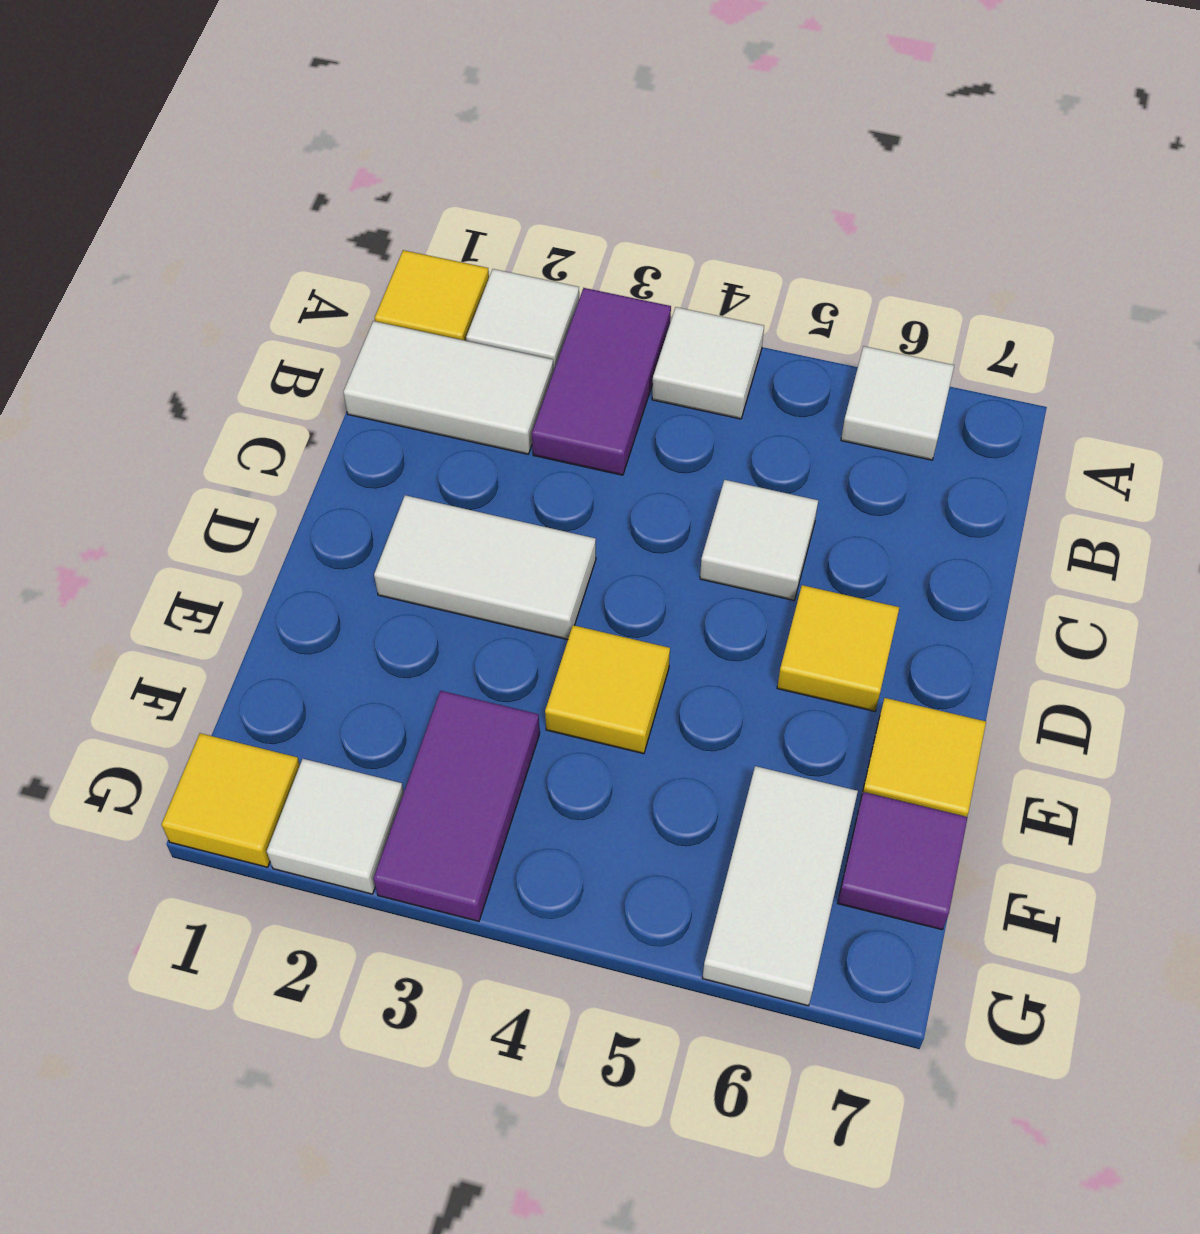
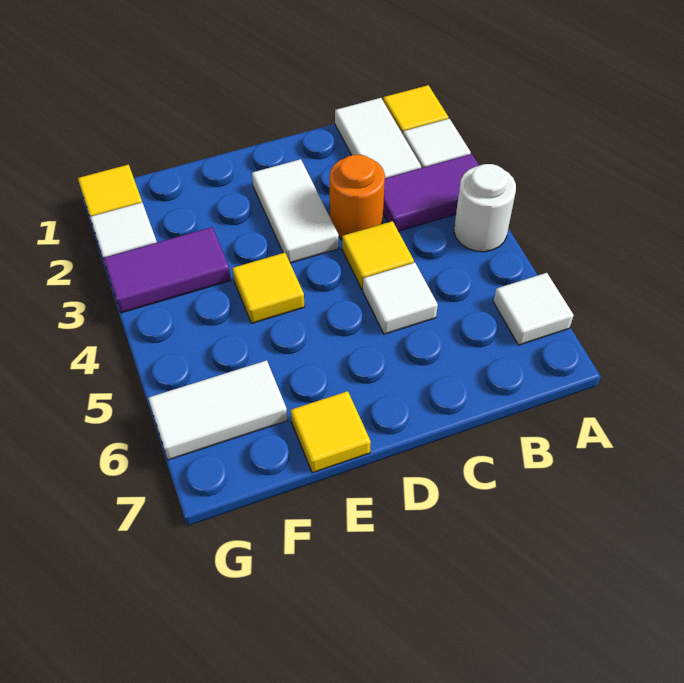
white tile A4 level 1 -> white round brick A4 level 1
none -> orange round brick C3 level 1
yellow tile D6 level 1 -> yellow tile C4 level 1
purple tile F7 level 1 -> none

